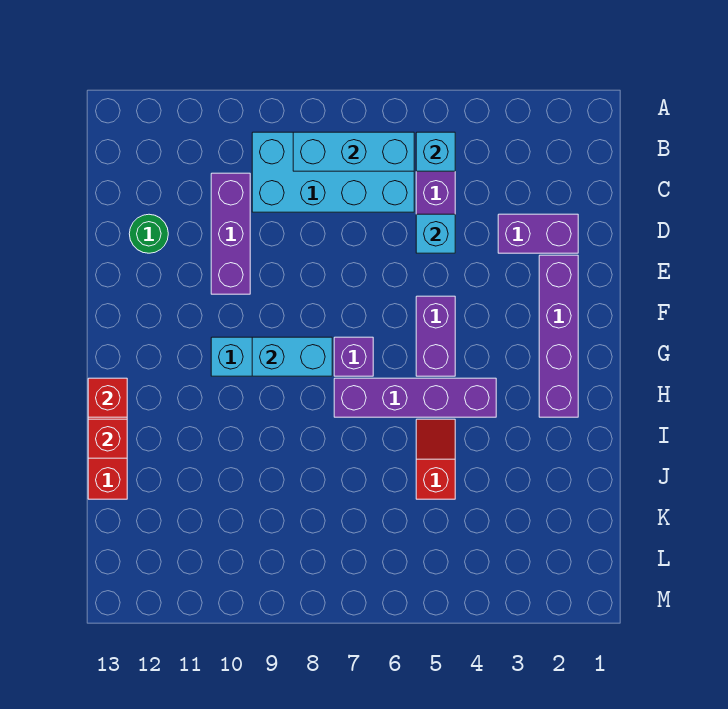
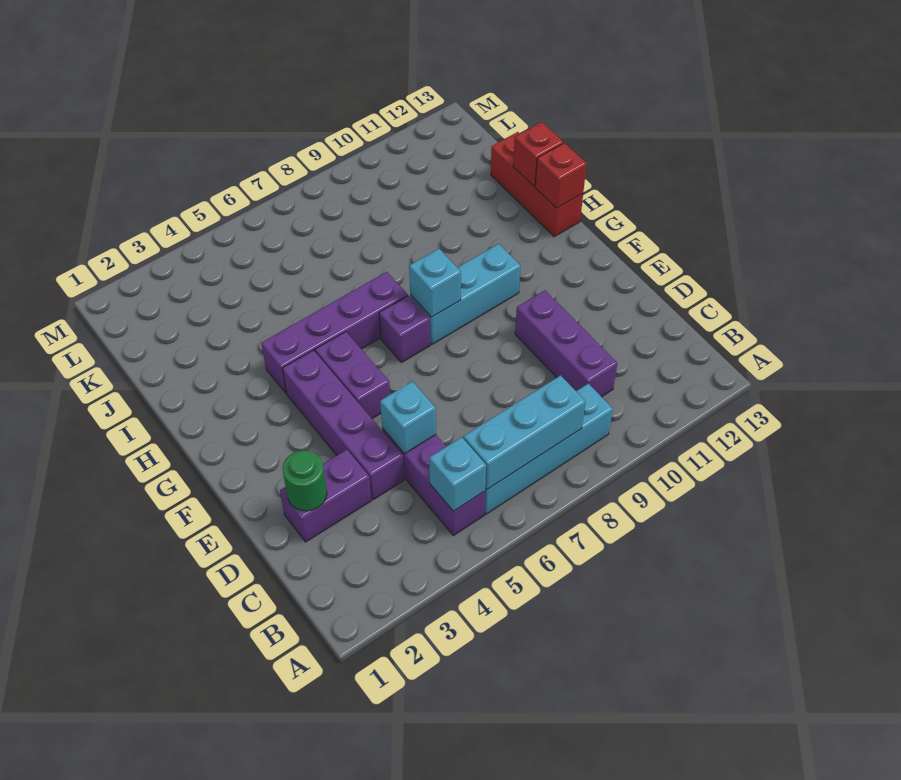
cyan brick B6:C9 level 1 -> cyan brick B6:B9 level 1
green round brick D12 level 1 -> green round brick D2 level 2
purple brick E2:H2 level 1 -> purple brick D4:G4 level 1
cyan brick G8:G9 level 2 -> cyan brick G8 level 2
red slope I5:J5 level 1 top J -> none

